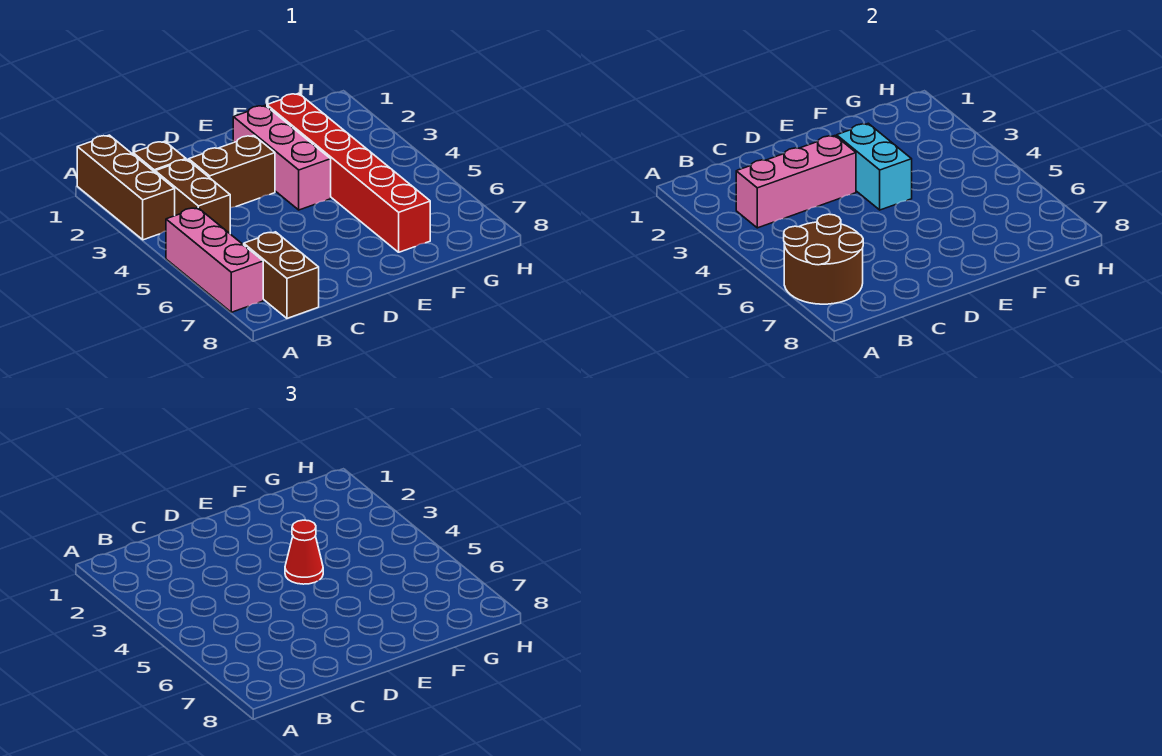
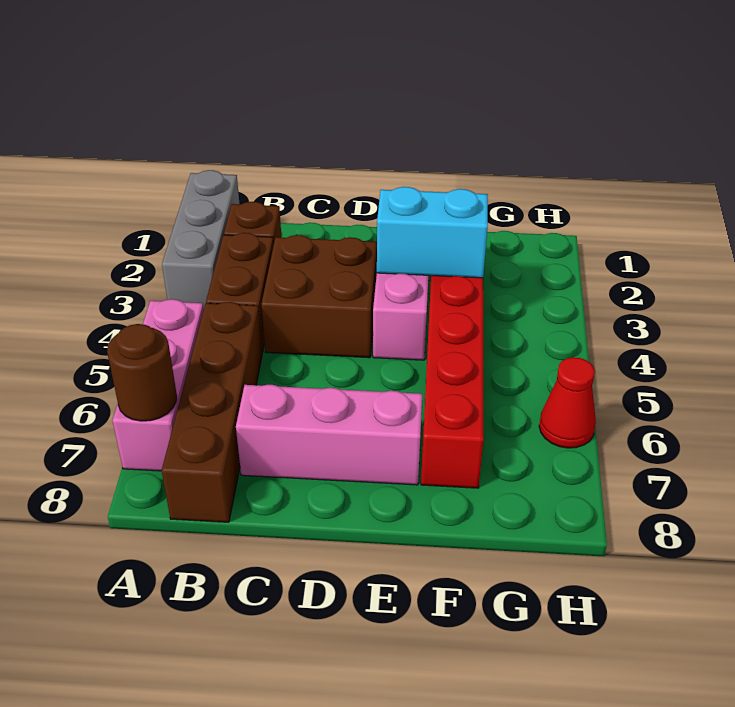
brown brick A1:A3 level 1 -> grey brick A1:A3 level 1
brown round brick A6:B7 level 2 -> brown round brick A7 level 2
pink brick B3:D3 level 2 -> pink brick C7:E7 level 1
brown brick B7:B8 level 1 -> brown brick B5:B8 level 1
brown brick C3:D3 level 1 -> brown brick C3:D4 level 1
cyan brick E3:E4 level 2 -> cyan brick E3:F3 level 2
red cone E4 level 3 -> red cone H6 level 1

